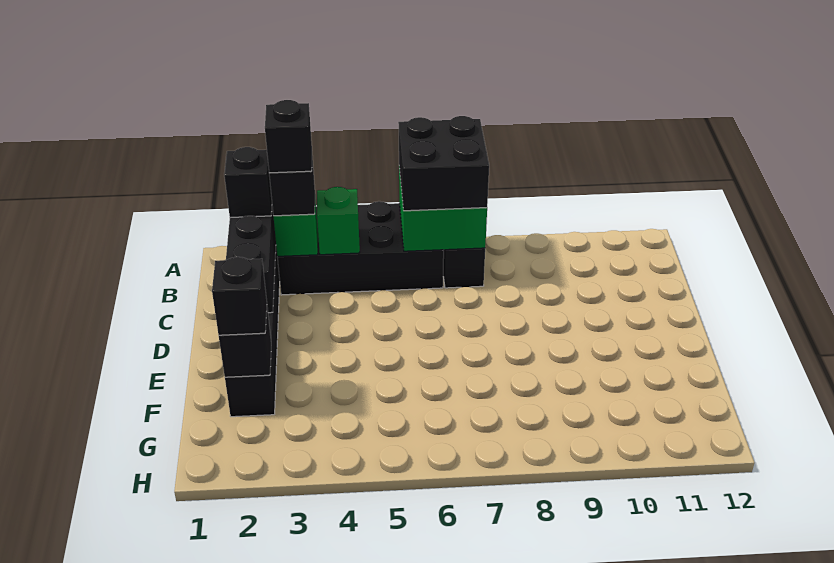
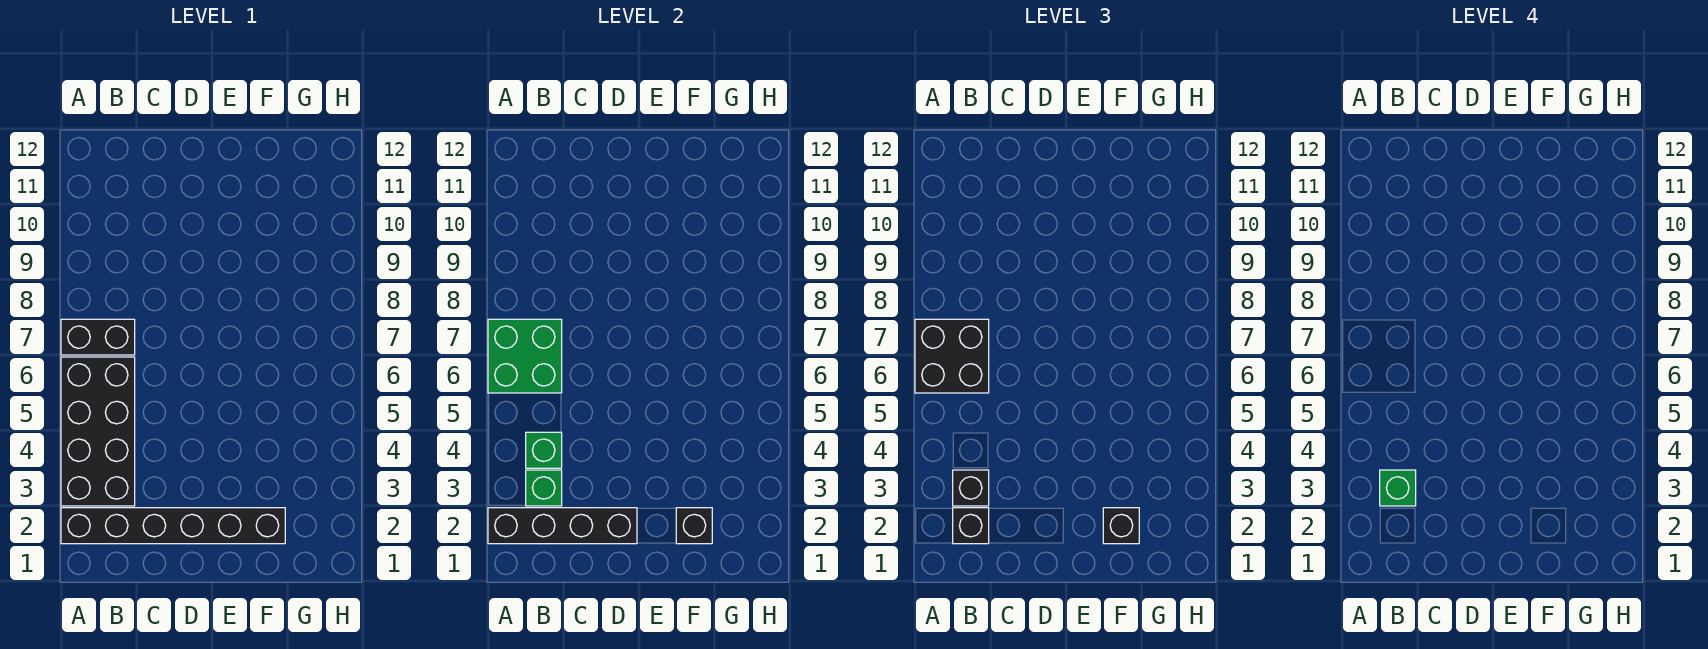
black brick B3 level 4 -> green brick B3 level 4

